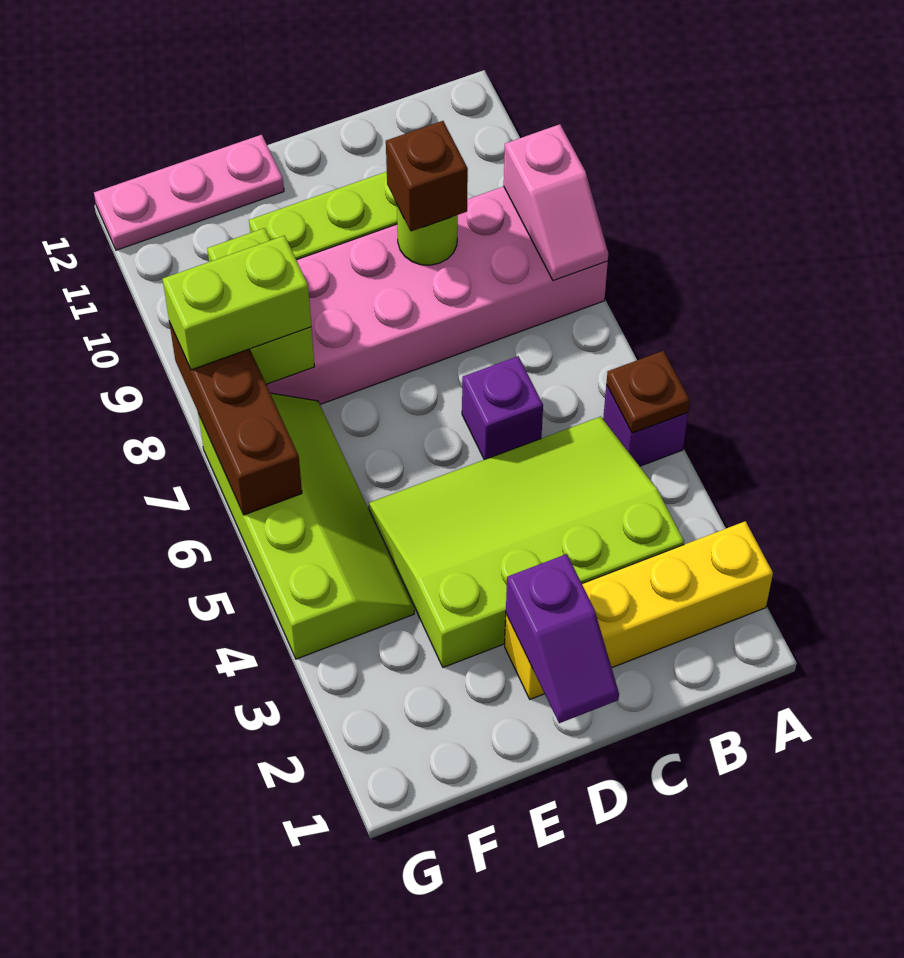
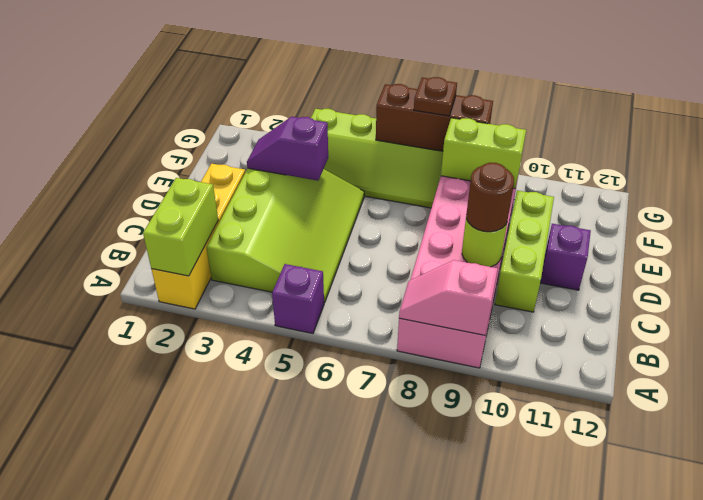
brown plate A5 level 2 -> brown plate G7 level 3
purple brick C6 level 1 -> purple brick D11 level 1
brown brick C9 level 3 -> brown round brick C9 level 3
purple slope D1:D2 level 2 top 2 -> purple slope E3:E4 level 2 top 4
pink plate E12:G12 level 1 -> none
lime brick F8:G8 level 3 -> lime brick A2:B2 level 2

